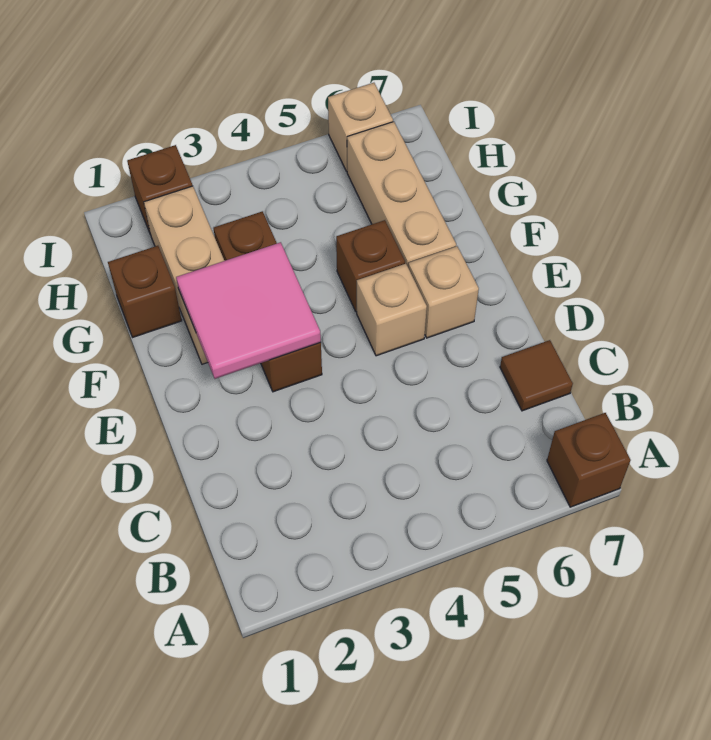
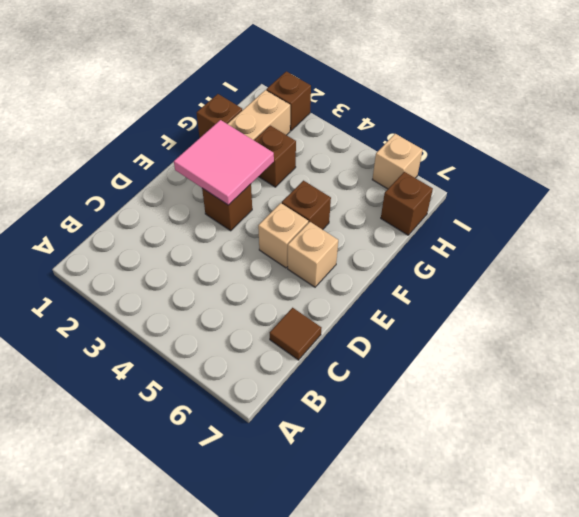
brown brick A7 level 1 -> brown brick H7 level 1
tan brick F6:H6 level 1 -> none

